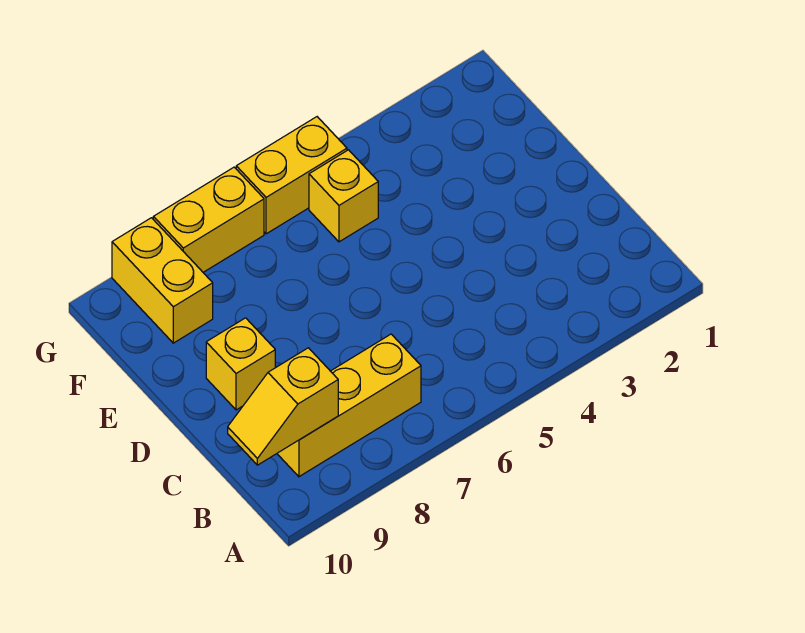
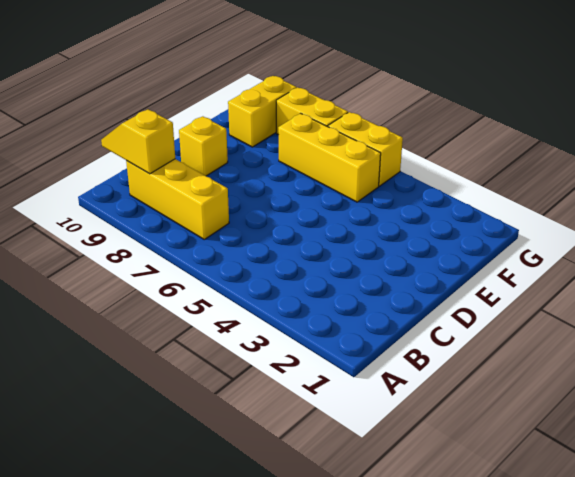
yellow brick F5 level 1 -> yellow brick F5:F7 level 1

